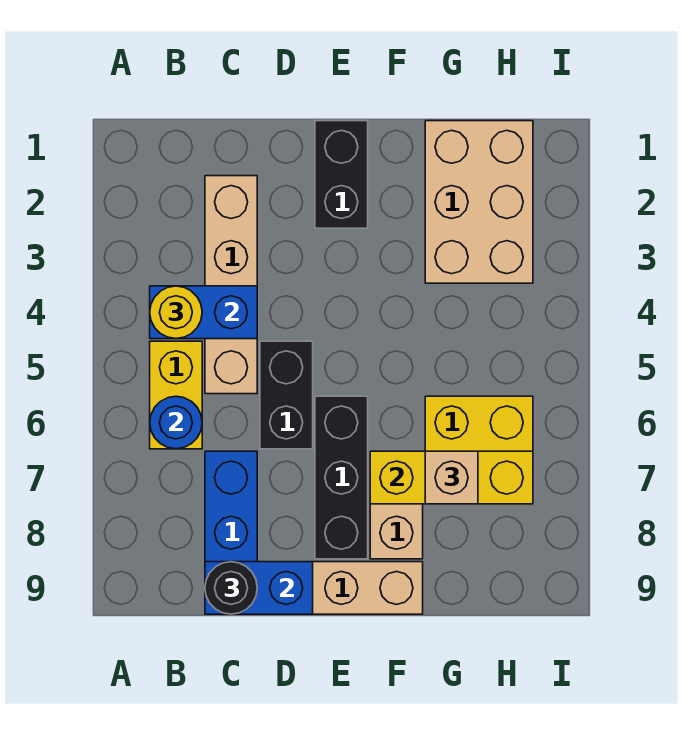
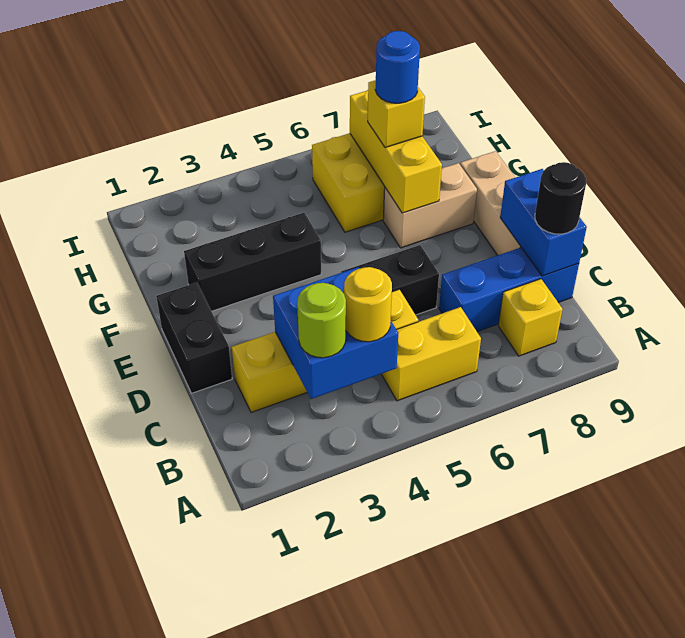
none -> lime round brick B3 level 3
blue brick B4:C4 level 2 -> blue brick B3:C4 level 2
blue round brick B6 level 2 -> blue round brick G7 level 4
none -> yellow brick B8 level 1
tan brick C2:C5 level 1 -> yellow brick C2:C5 level 1
black brick E1:E2 level 1 -> black brick D1:E1 level 1
black brick E6:E8 level 1 -> black brick F2:F4 level 1
tan brick G1:H3 level 1 -> none
tan brick G7 level 3 -> yellow brick G7 level 3

